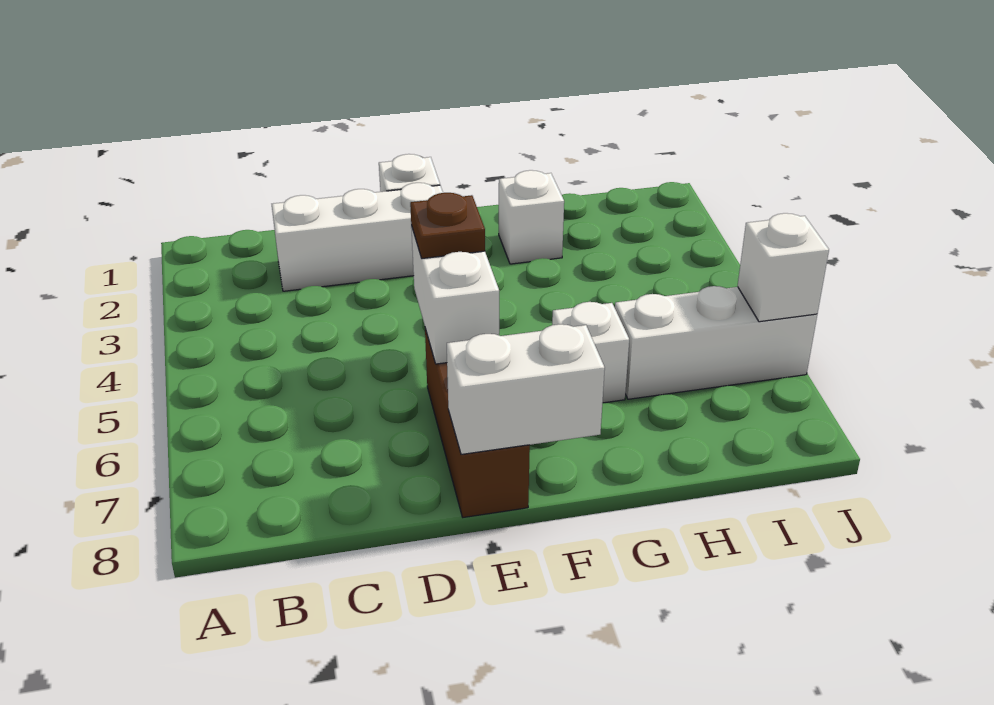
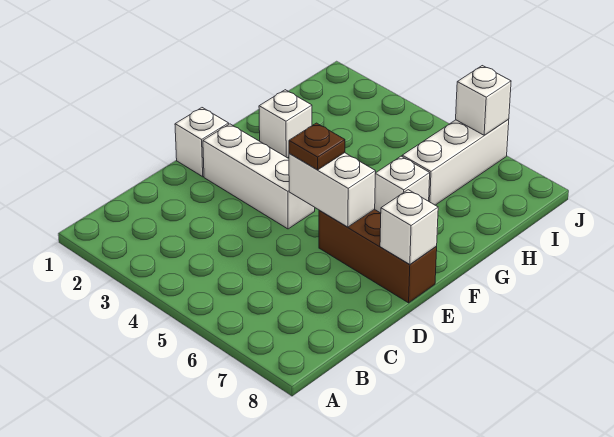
white brick C2:E2 level 1 -> white brick E2:E4 level 1
white brick E8:F8 level 2 -> white brick E8 level 2

